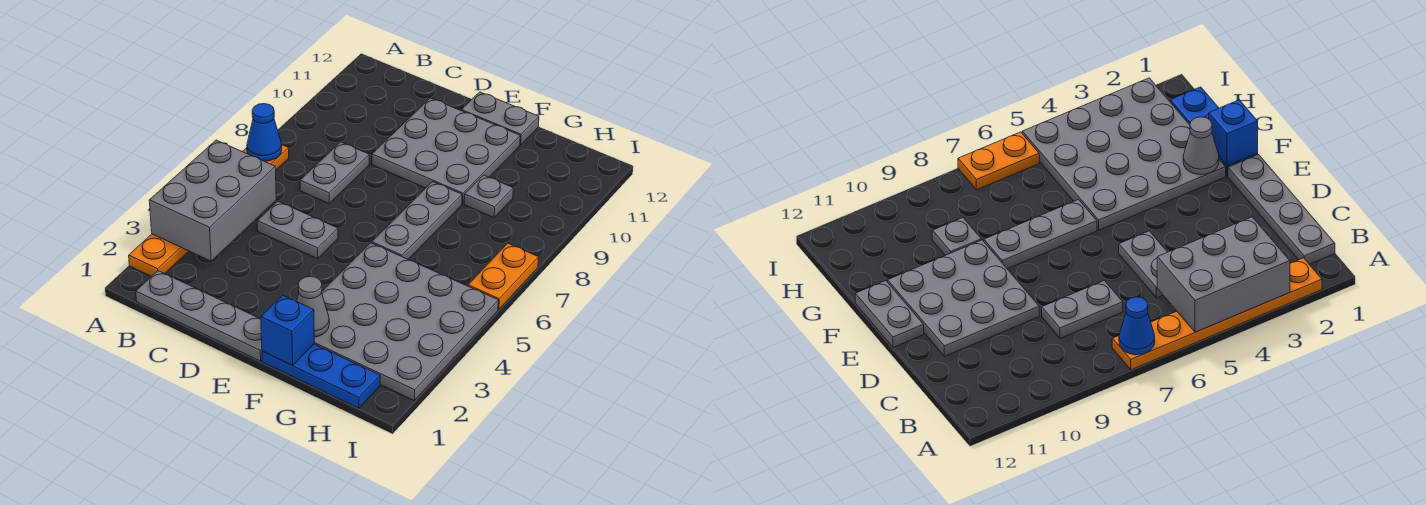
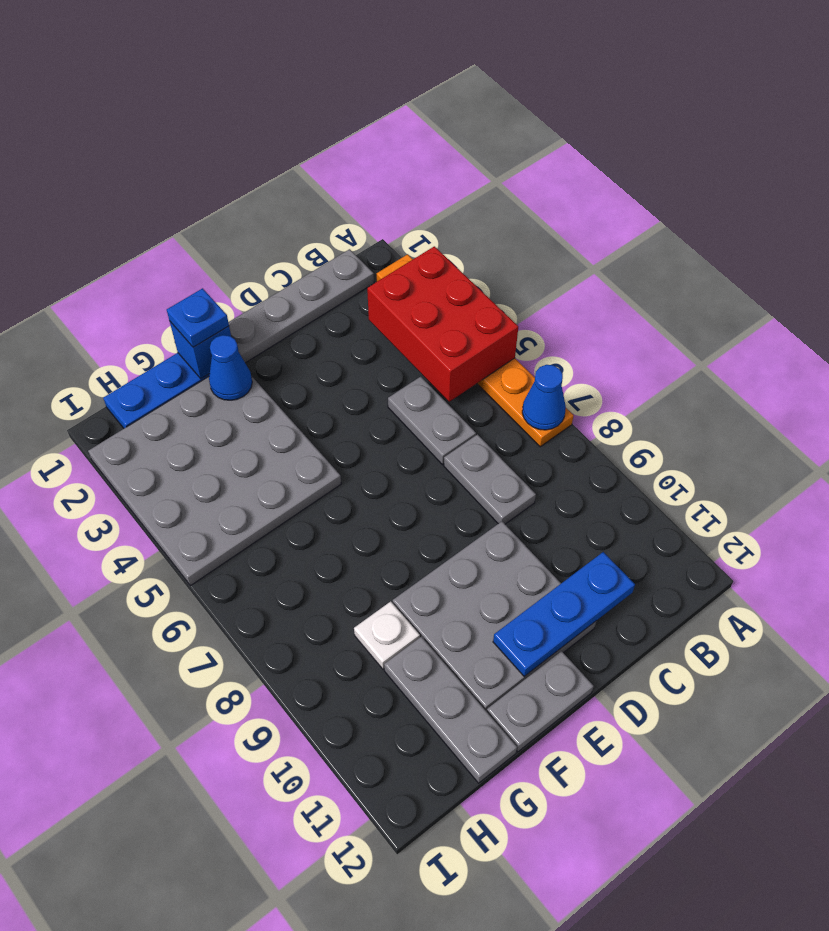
grey brick A3:B5 level 2 -> red brick A3:B5 level 2
grey plate C5:D5 level 1 -> grey plate C5:C6 level 1
none -> blue plate C11:E11 level 2
none -> blue plate F1 level 3
grey cone F2 level 2 -> blue cone F2 level 2
grey plate F6:F8 level 1 -> grey plate G10:G12 level 1
grey plate G9 level 1 -> white plate G9 level 1
orange plate I6:I7 level 1 -> none

